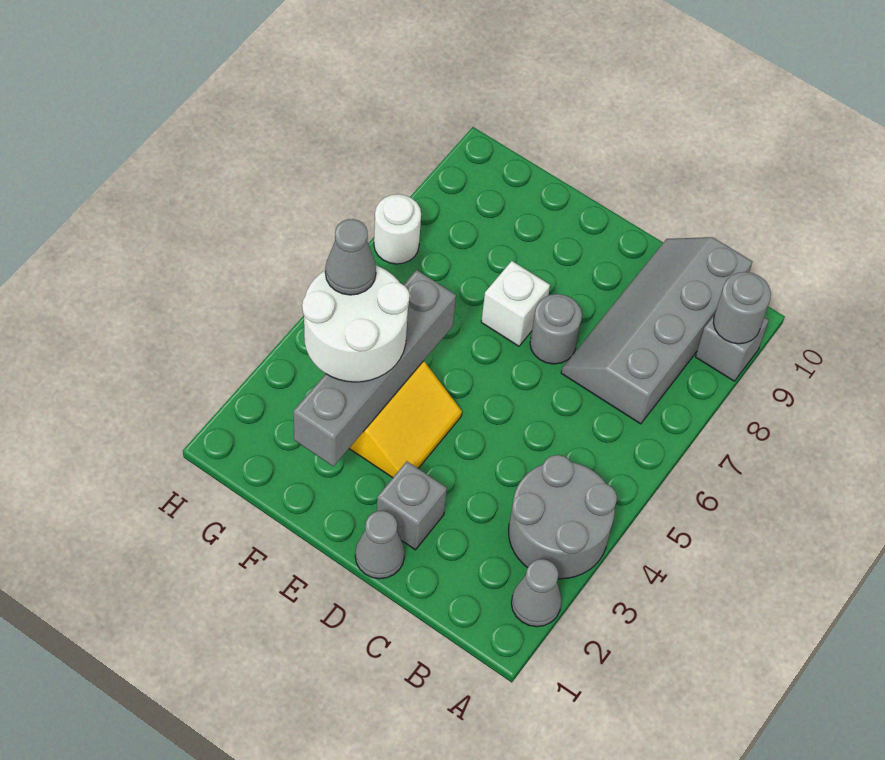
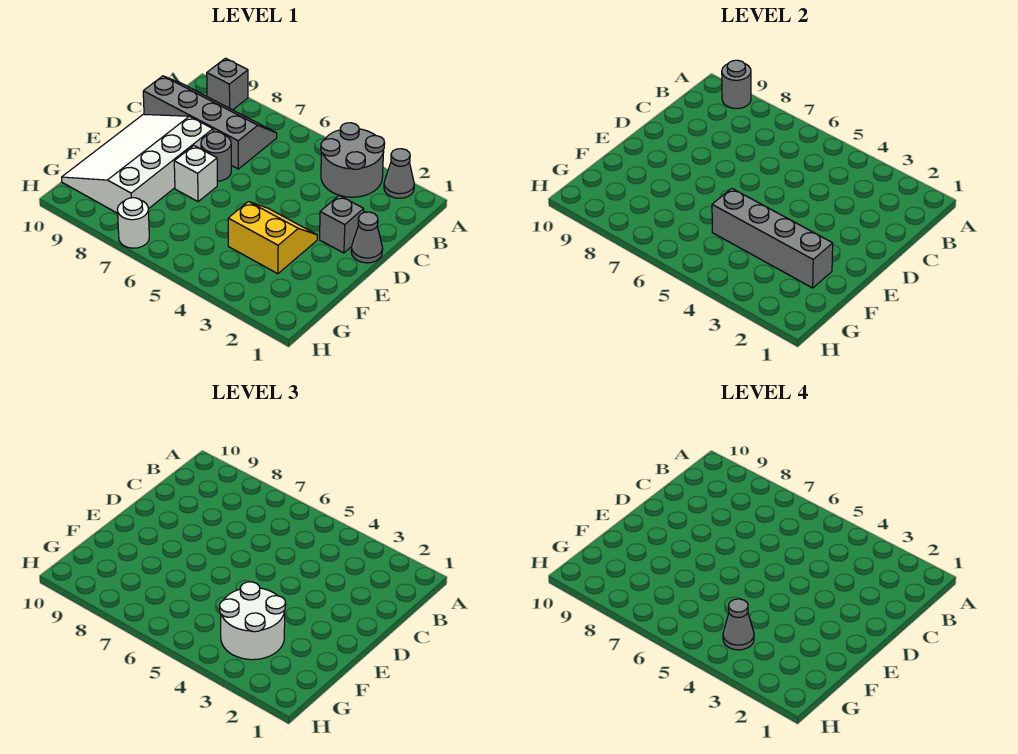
grey slope B7:C10 level 1 top B -> grey slope B7:C10 level 1 top C
none -> white slope D8:G10 level 1 top 8

